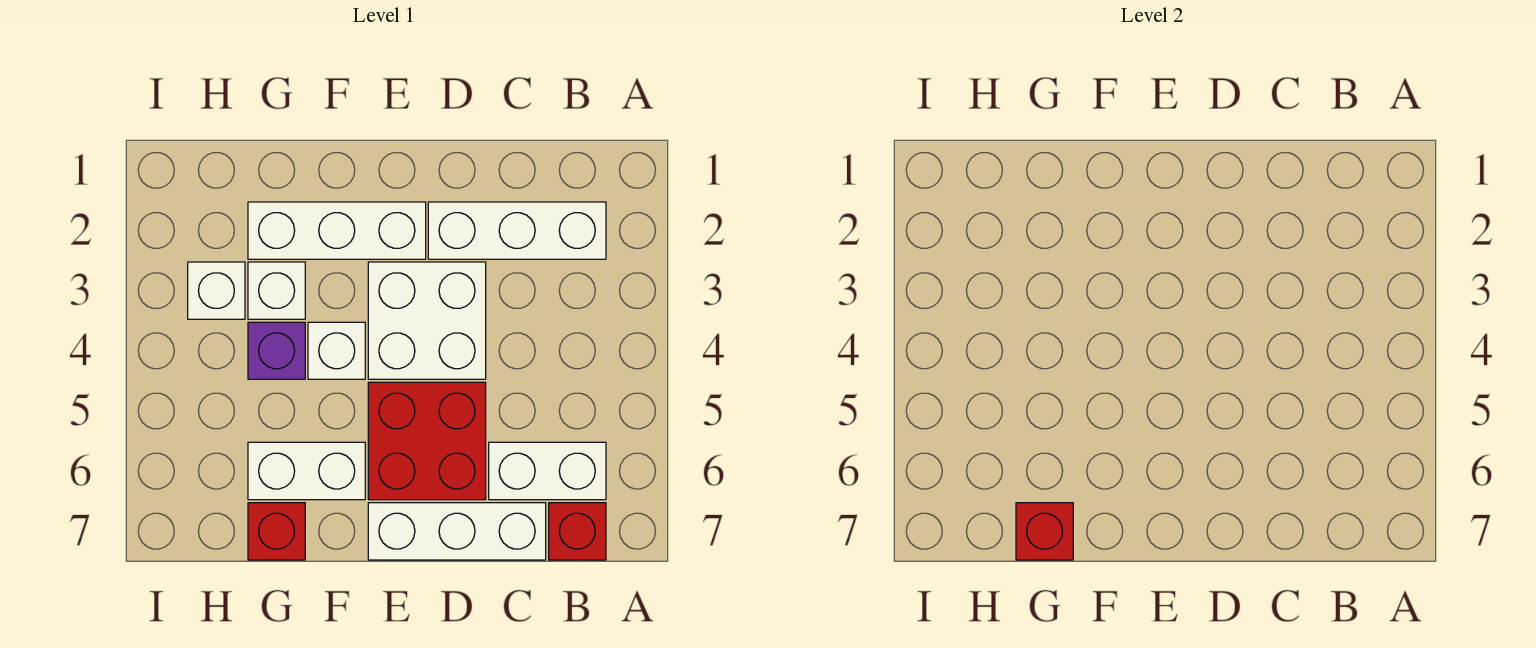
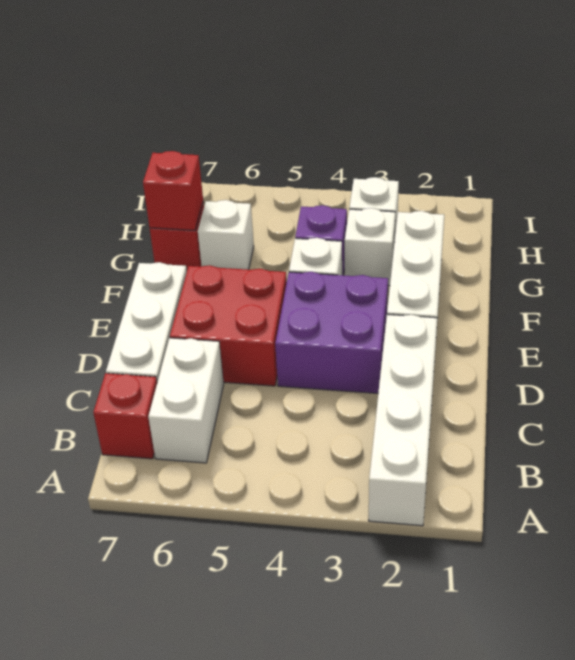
white brick B2:D2 level 1 -> white brick A2:D2 level 1
white brick D3:E4 level 1 -> purple brick D3:E4 level 1
white brick F6:G6 level 1 -> white brick G6 level 1

